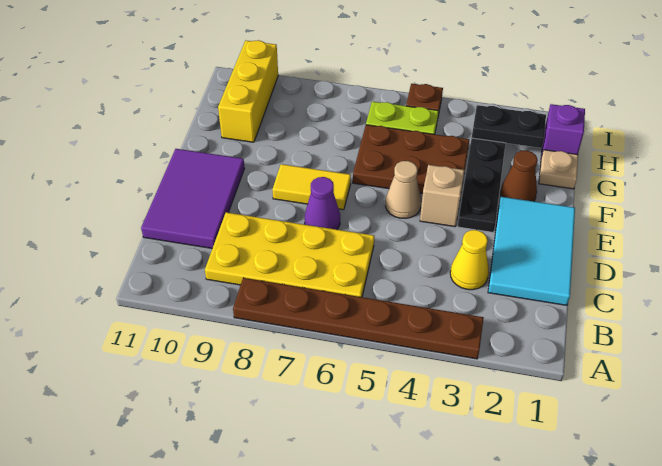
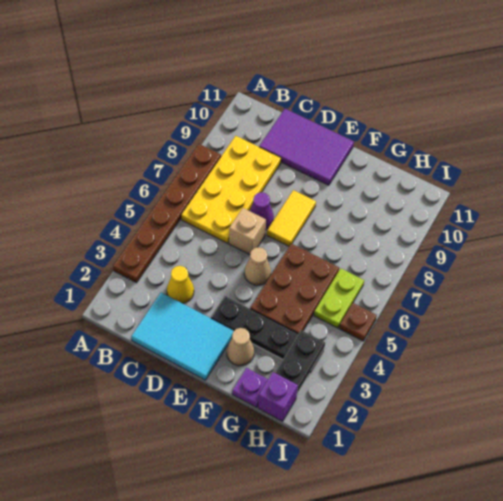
tan brick E4 level 1 -> tan brick D6 level 1
brown cone F2 level 1 -> tan cone F2 level 1
tan plate G1 level 1 -> purple plate G1 level 1
yellow brick G10:I10 level 1 -> none

